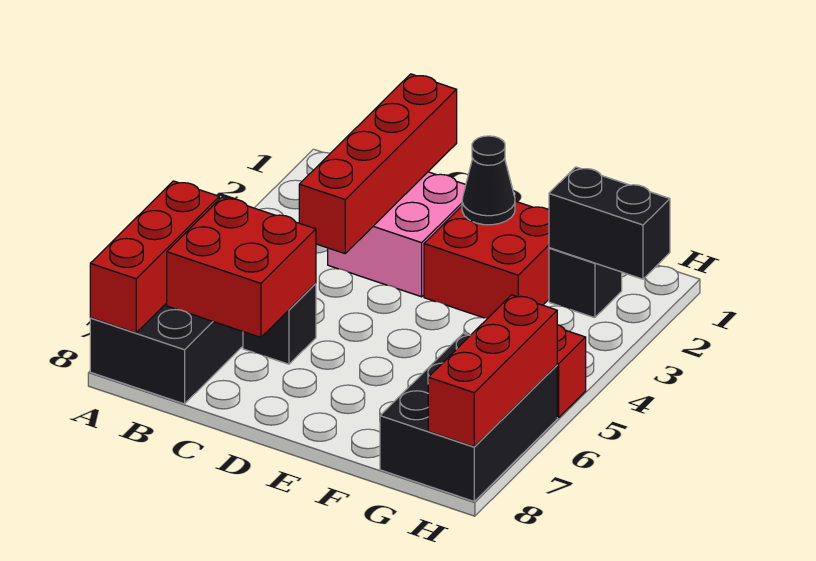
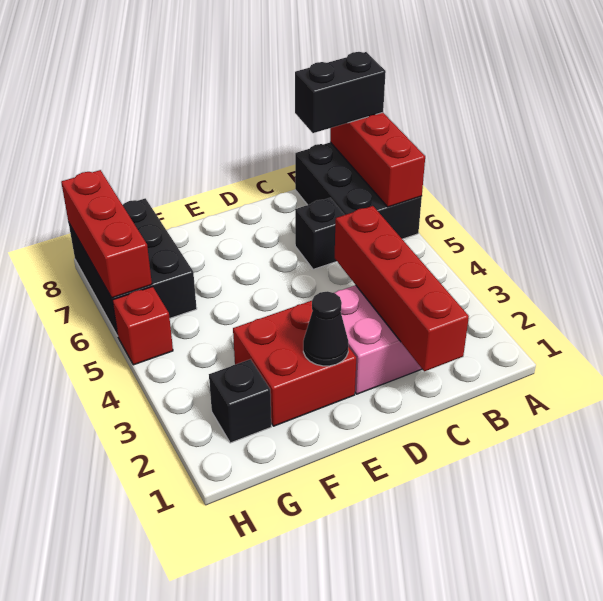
red brick B6:C7 level 2 -> none
black brick G2:H2 level 2 -> black brick A8:B8 level 3

